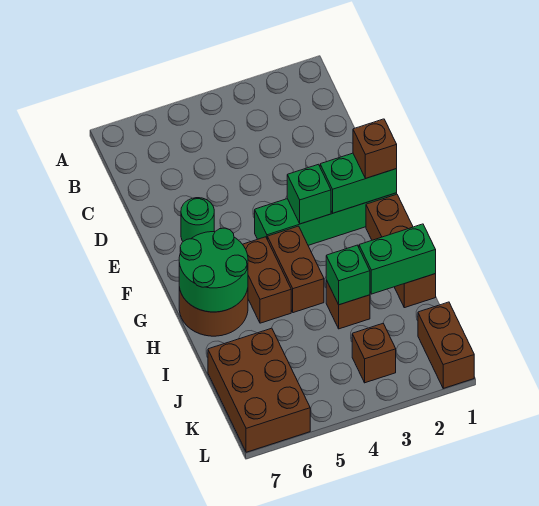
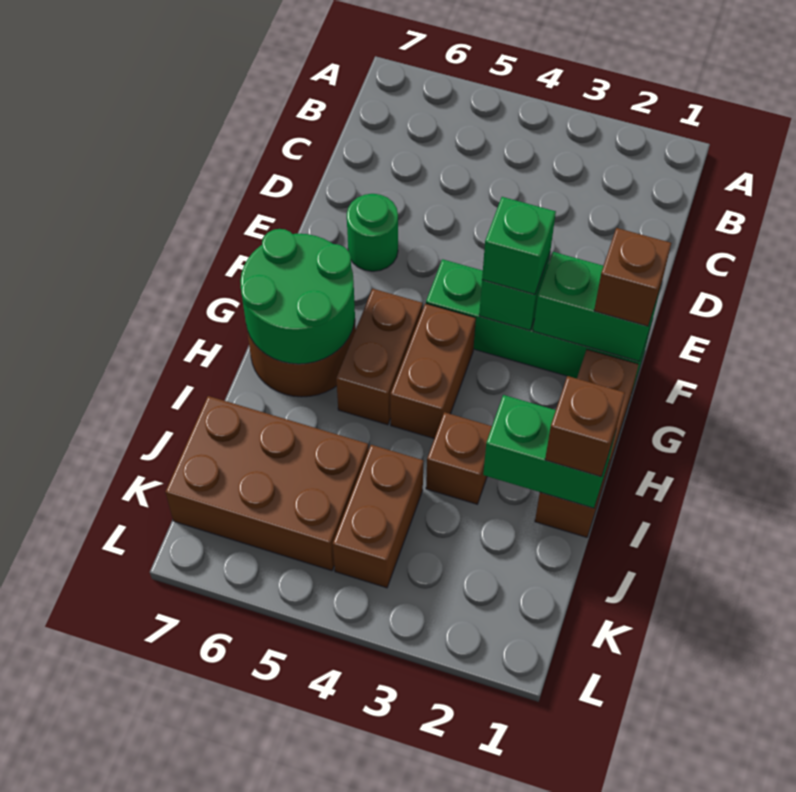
green brick I3 level 2 -> green brick F3 level 3
brown brick J6:L7 level 1 -> brown brick J5:K7 level 1
brown brick K1:L1 level 1 -> brown brick J4:K4 level 1
brown brick K3 level 1 -> brown brick I1 level 3

